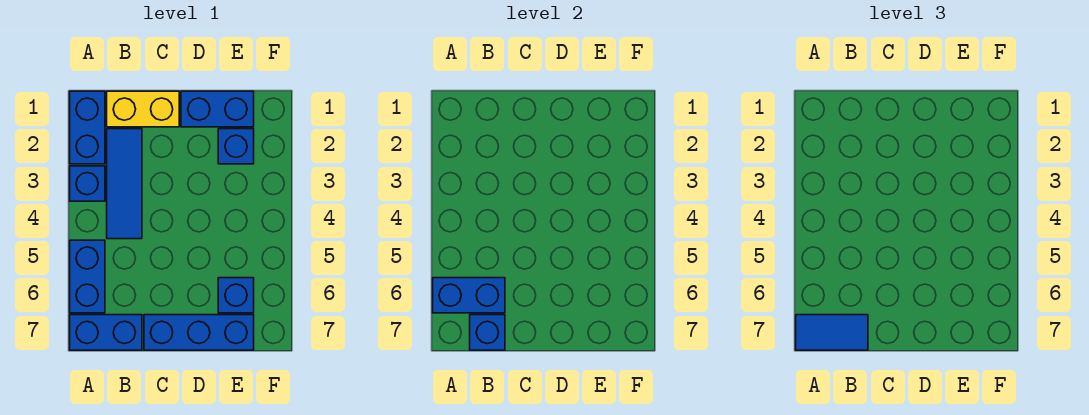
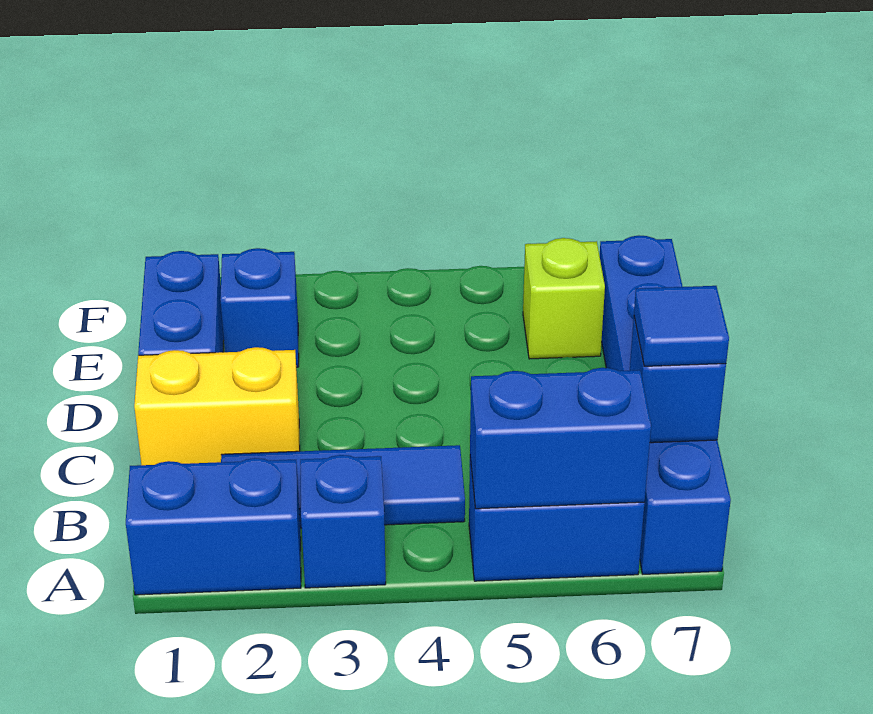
blue brick A6:B6 level 2 -> blue brick A5:A6 level 2
blue tile A7:B7 level 3 -> blue tile B7 level 3
yellow brick B1:C1 level 1 -> yellow brick C1:C2 level 1
blue brick E6 level 1 -> lime brick E6 level 1

